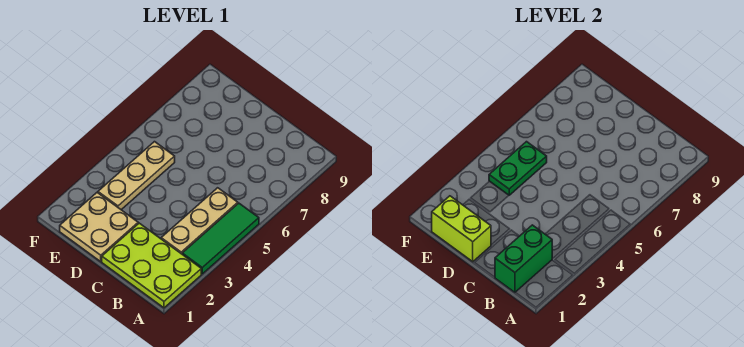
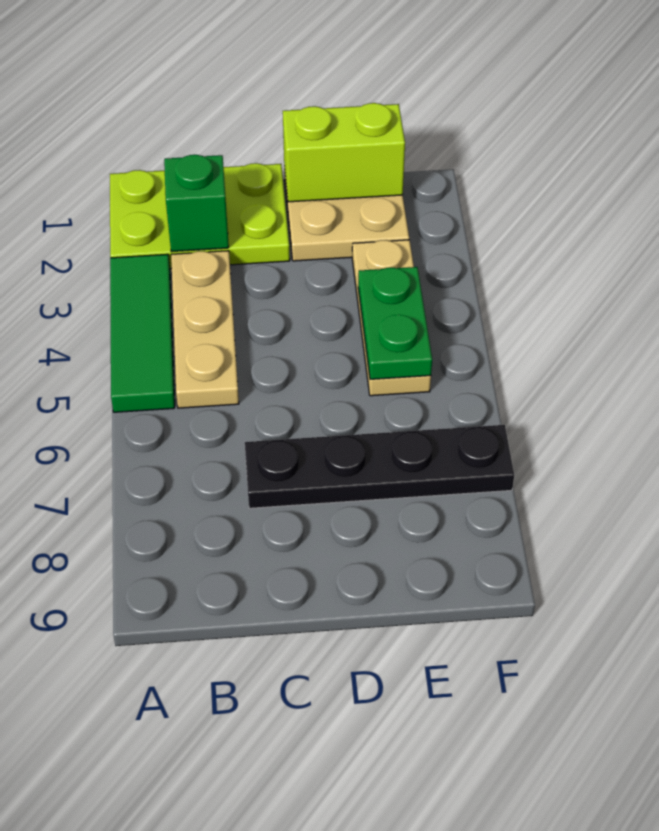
green brick B1:B2 level 2 -> green brick B2 level 2
none -> black plate C7:F7 level 1

